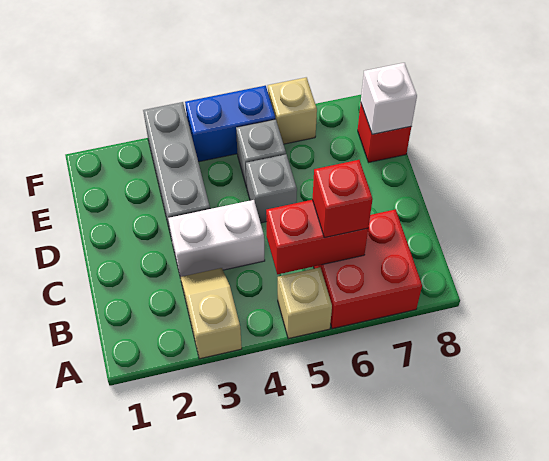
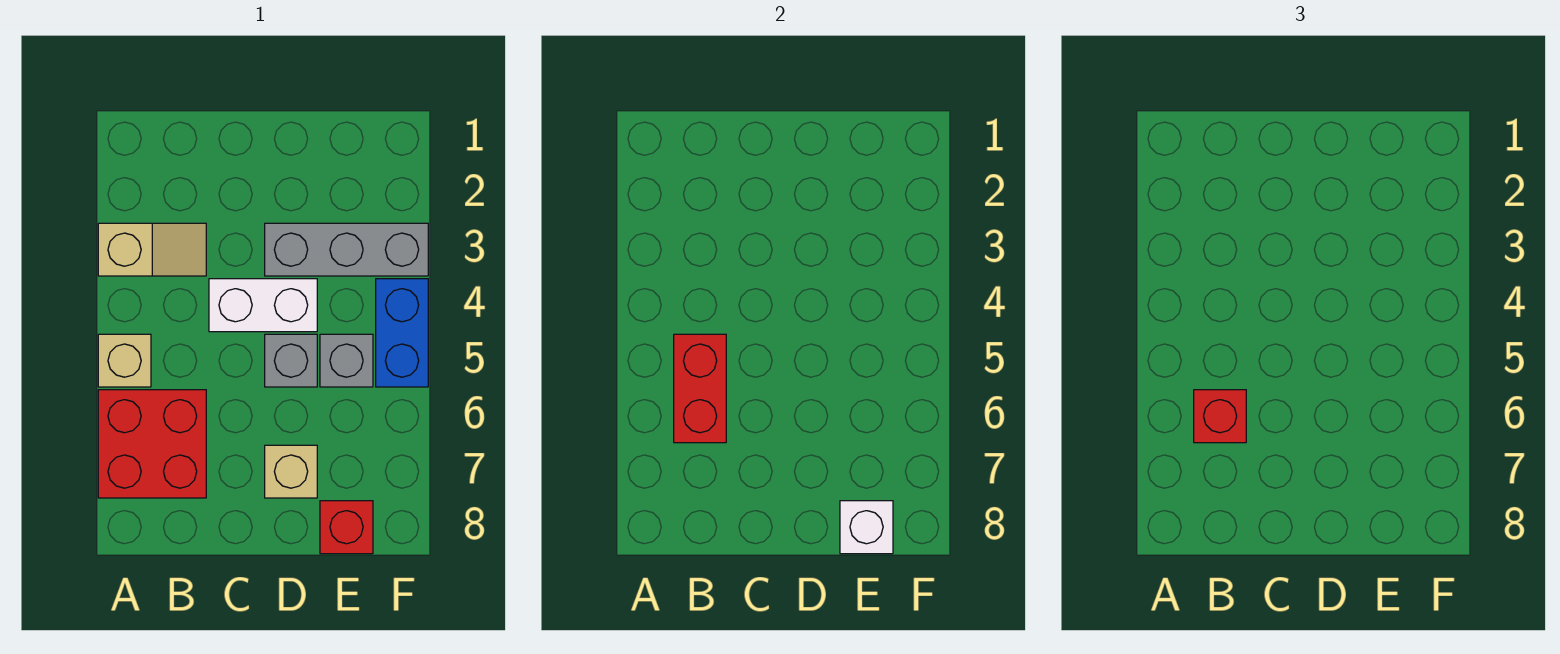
white brick C3:C4 level 1 -> white brick C4:D4 level 1
tan brick F6 level 1 -> tan brick D7 level 1

